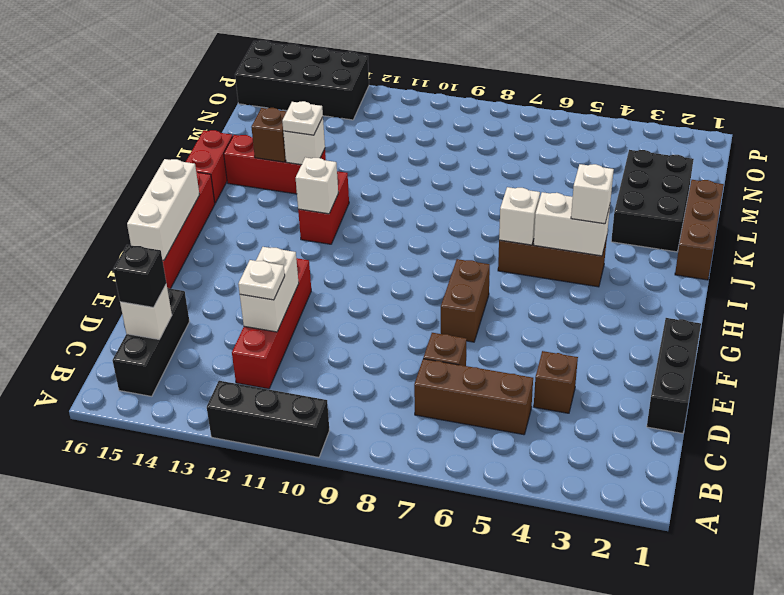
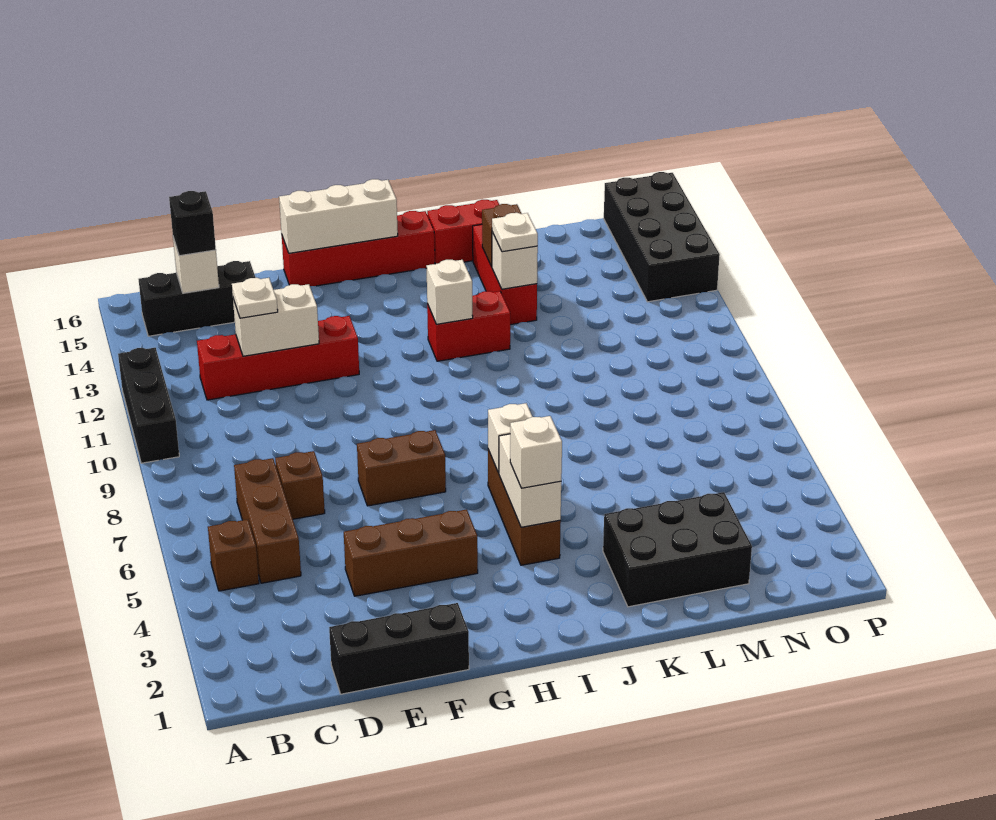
brown brick D4 level 1 -> brown brick B5 level 1
brown brick J1:L1 level 1 -> brown brick E4:G4 level 1

